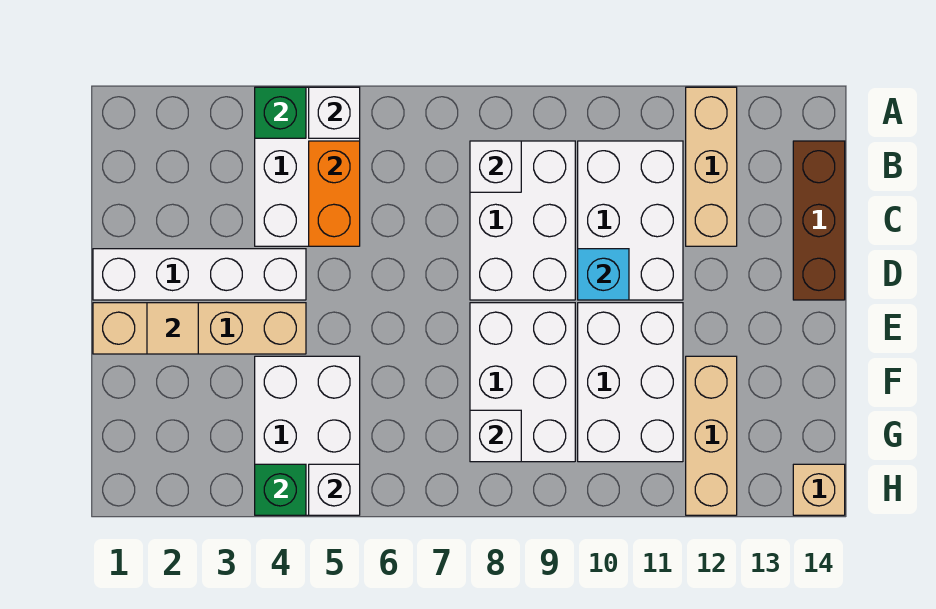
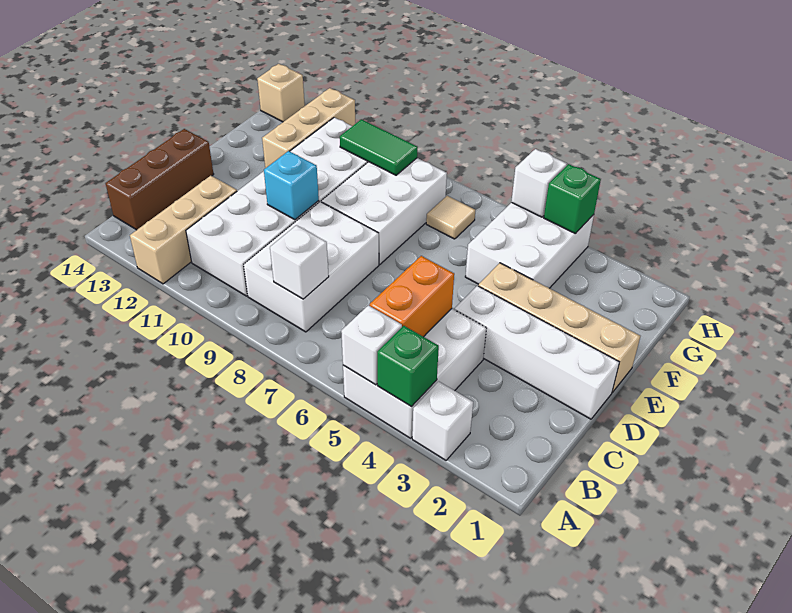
tan tile E2 level 2 -> tan tile G7 level 1
white brick G8 level 2 -> white brick A3 level 1
none -> green tile G9:G10 level 2

